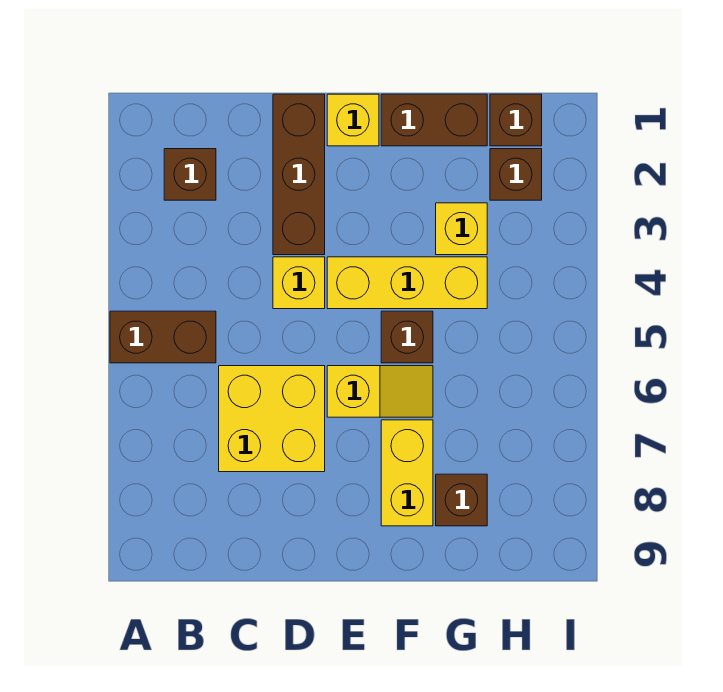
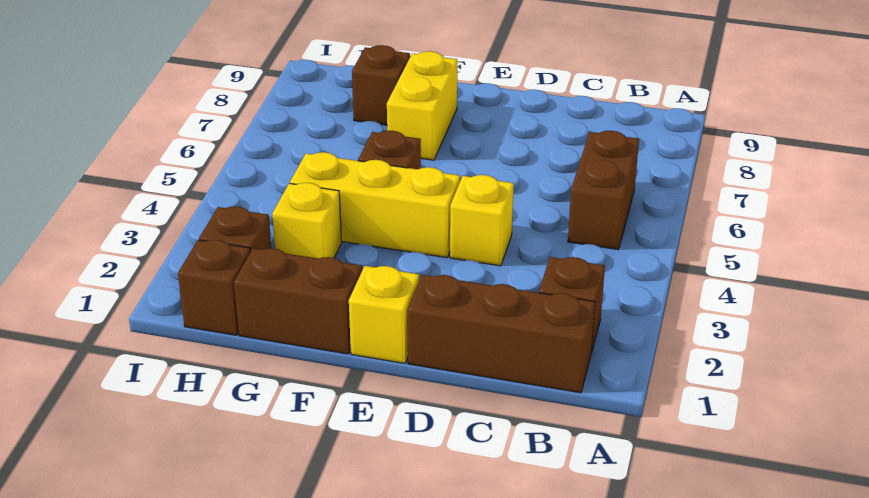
brown brick A5:B5 level 1 -> brown brick B5:B6 level 1
yellow brick C6:D7 level 1 -> none
brown brick D1:D3 level 1 -> brown brick B1:D1 level 1
yellow slope E6:F6 level 1 top E -> none

